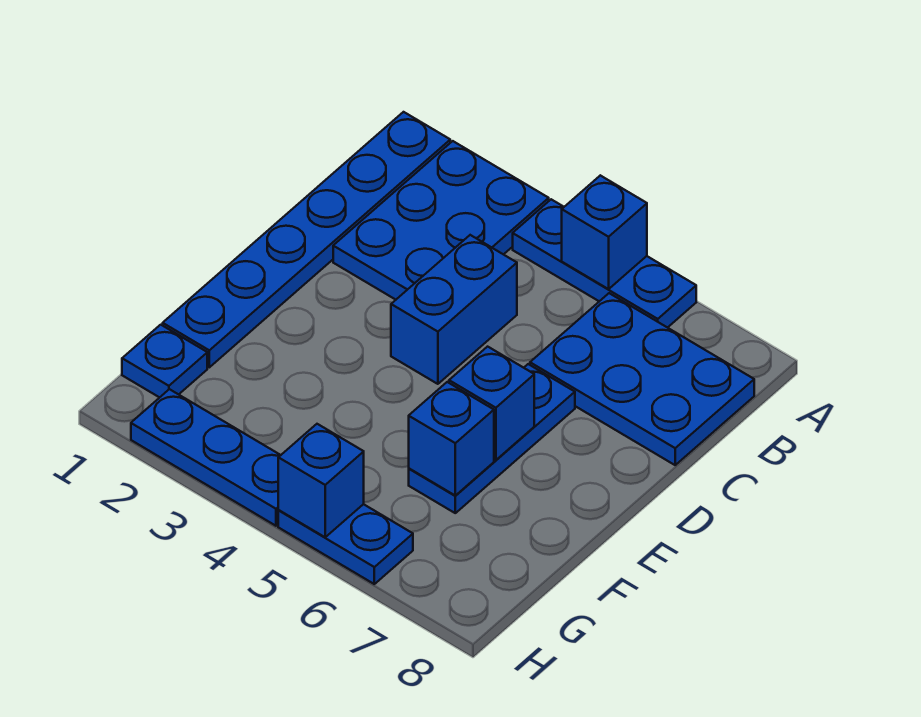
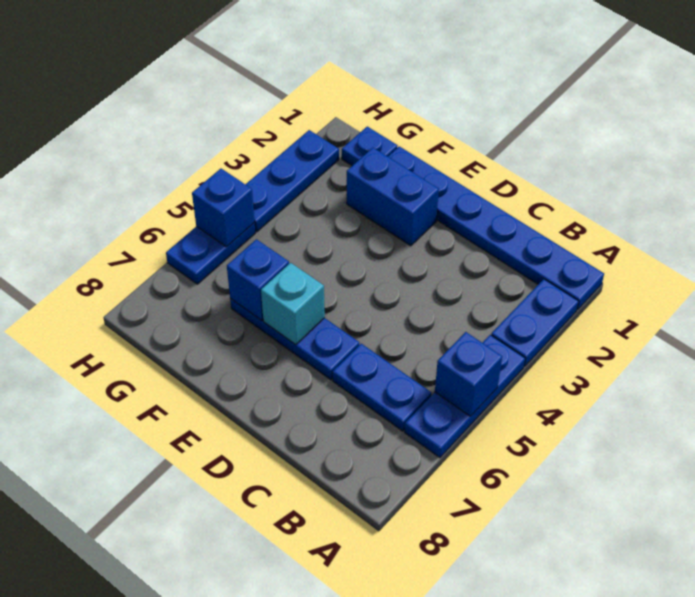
blue plate A2:C3 level 1 -> blue plate A2:A3 level 1
blue plate B6:C8 level 1 -> blue plate B6:C6 level 1
blue brick C4:D4 level 1 -> blue brick E2:F2 level 1
blue brick E6 level 2 -> cyan brick E6 level 2

